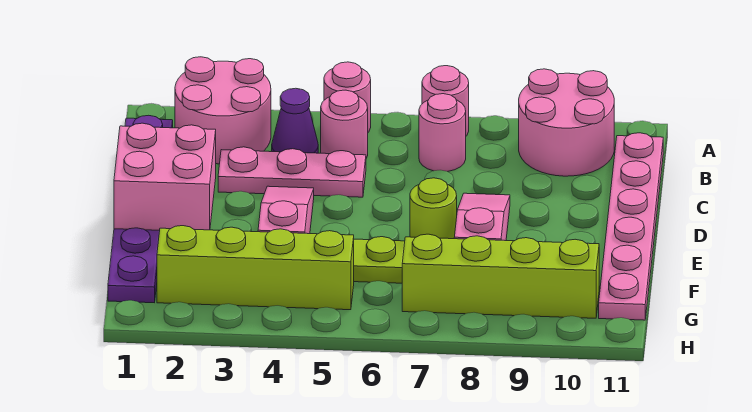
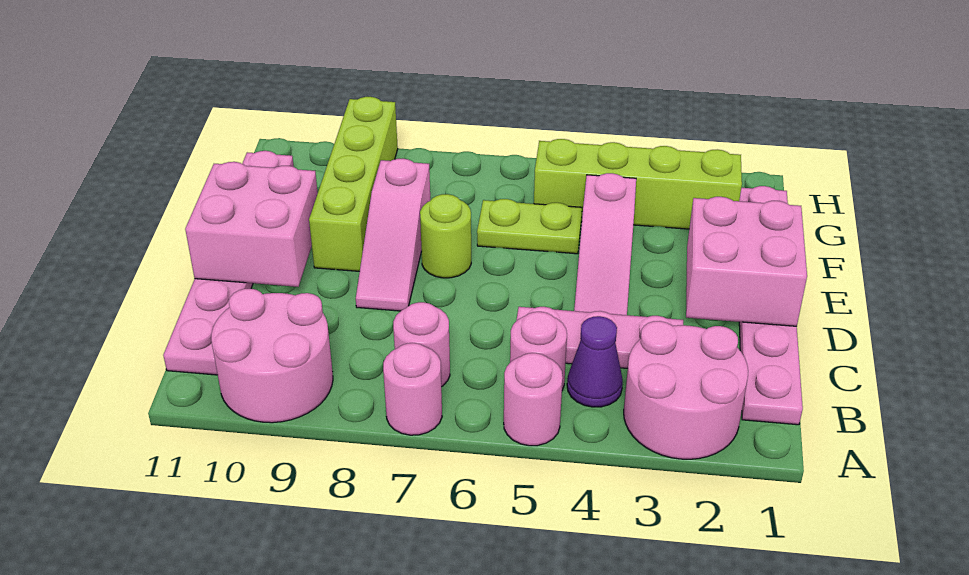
purple plate B1:G1 level 1 -> pink plate B1:G1 level 1
none -> pink brick D10:E11 level 2
lime brick G7:G10 level 1 -> lime brick E9:H9 level 1

